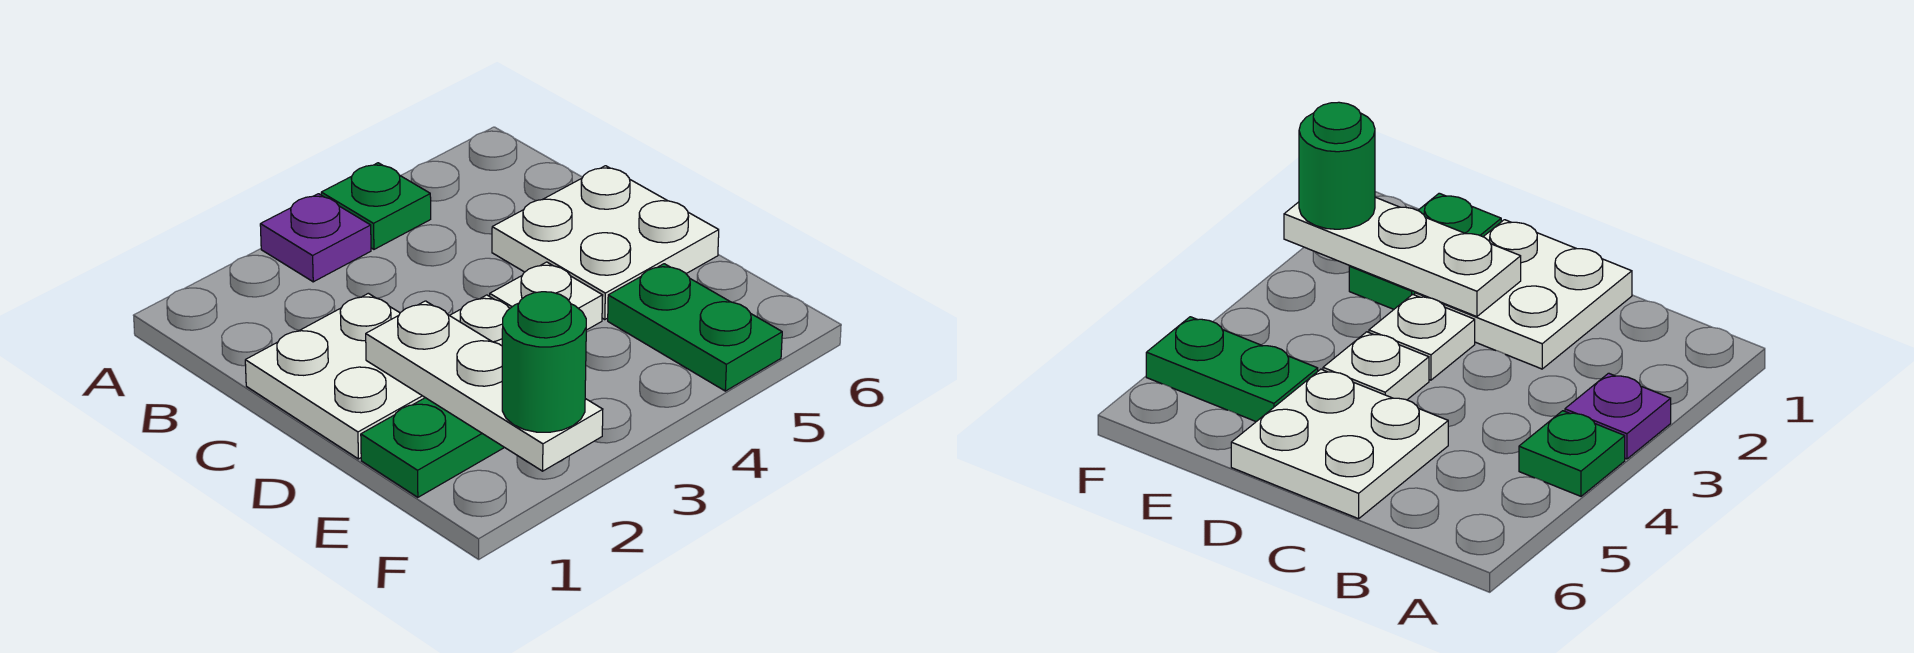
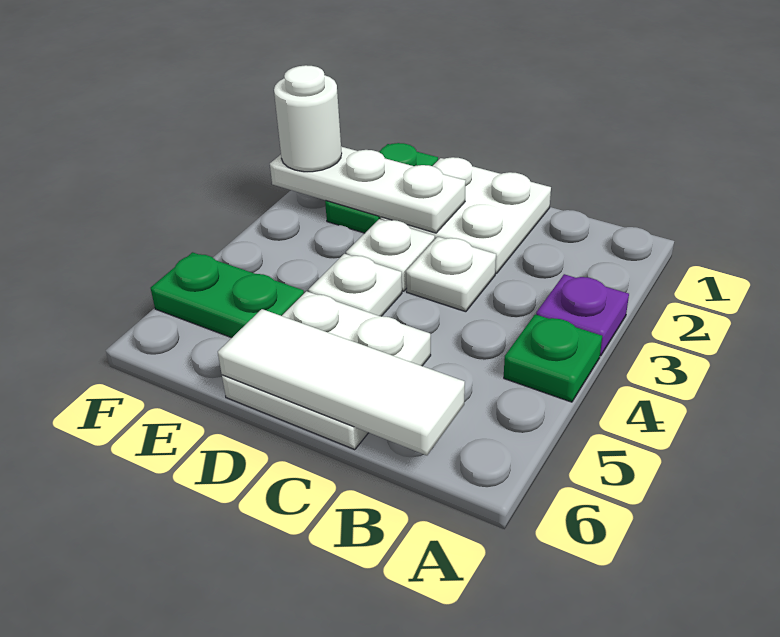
none -> white tile B6:D6 level 2
none -> white plate C3 level 1
green round brick F2 level 3 -> white round brick F2 level 3

